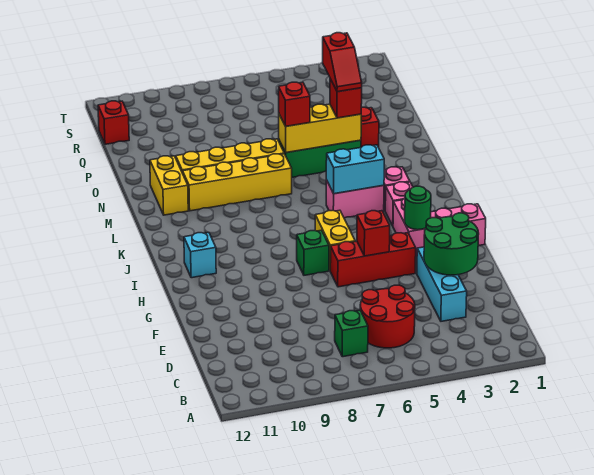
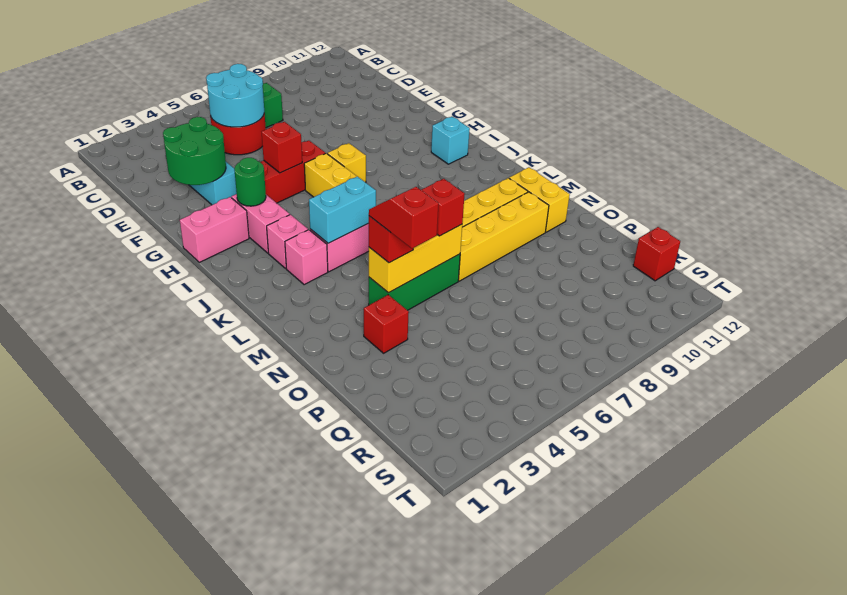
none -> cyan round brick C5:D6 level 2
green brick H7 level 1 -> yellow brick H7 level 1

